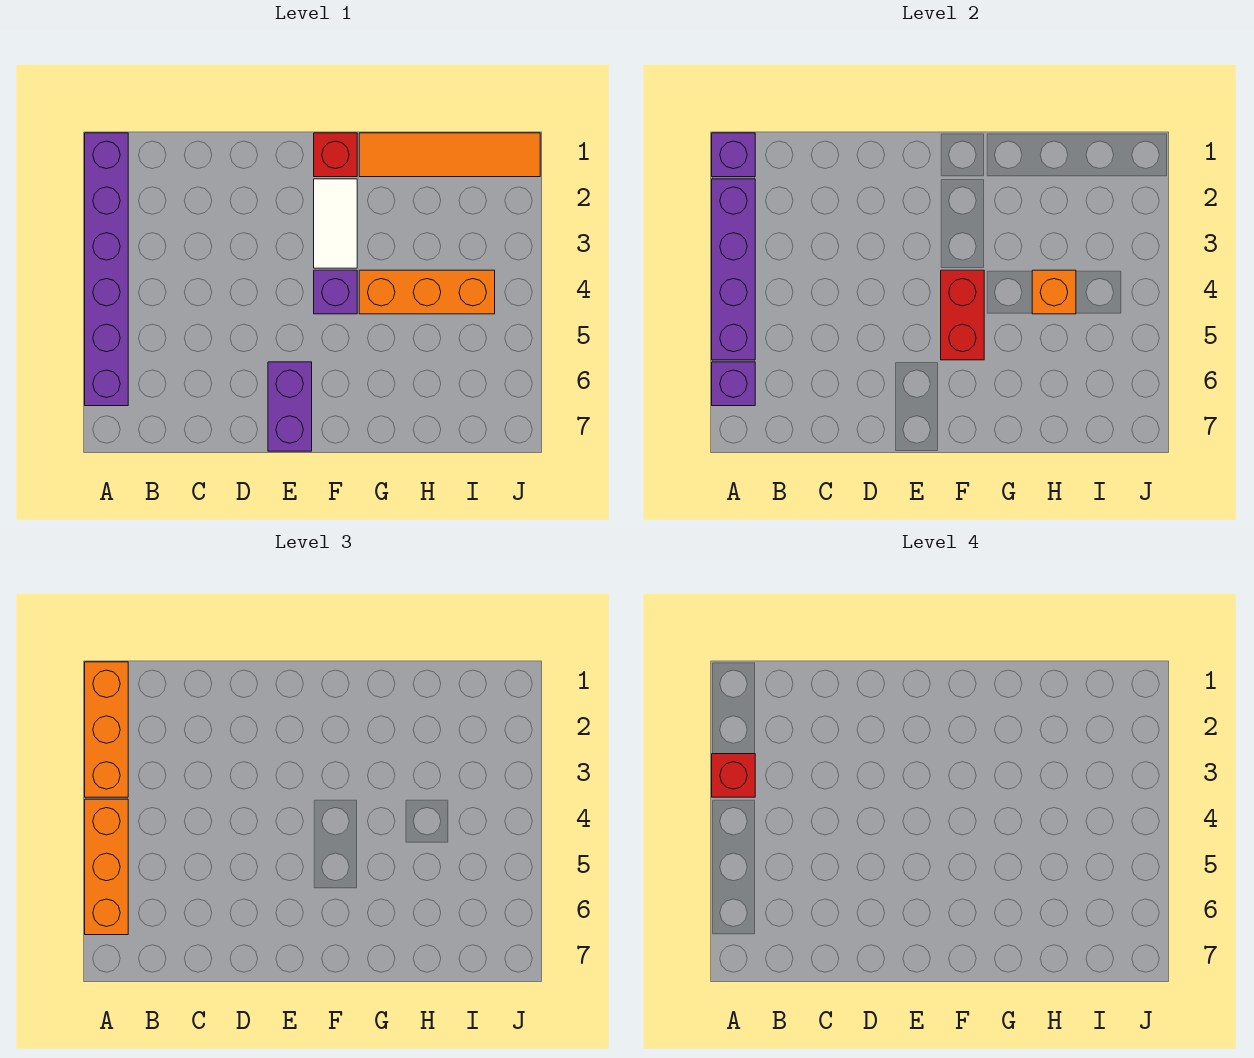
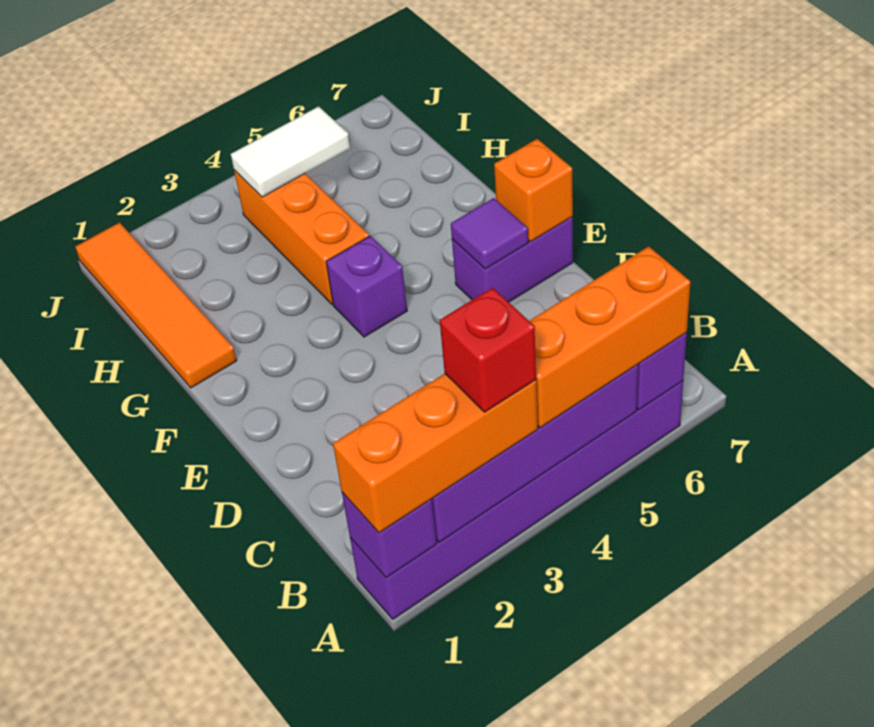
none -> purple tile E6 level 2
red brick F1 level 1 -> none
white tile F2:F3 level 1 -> white tile I4:I5 level 2
red brick F4:F5 level 2 -> none
orange brick H4 level 2 -> orange brick E7 level 2

